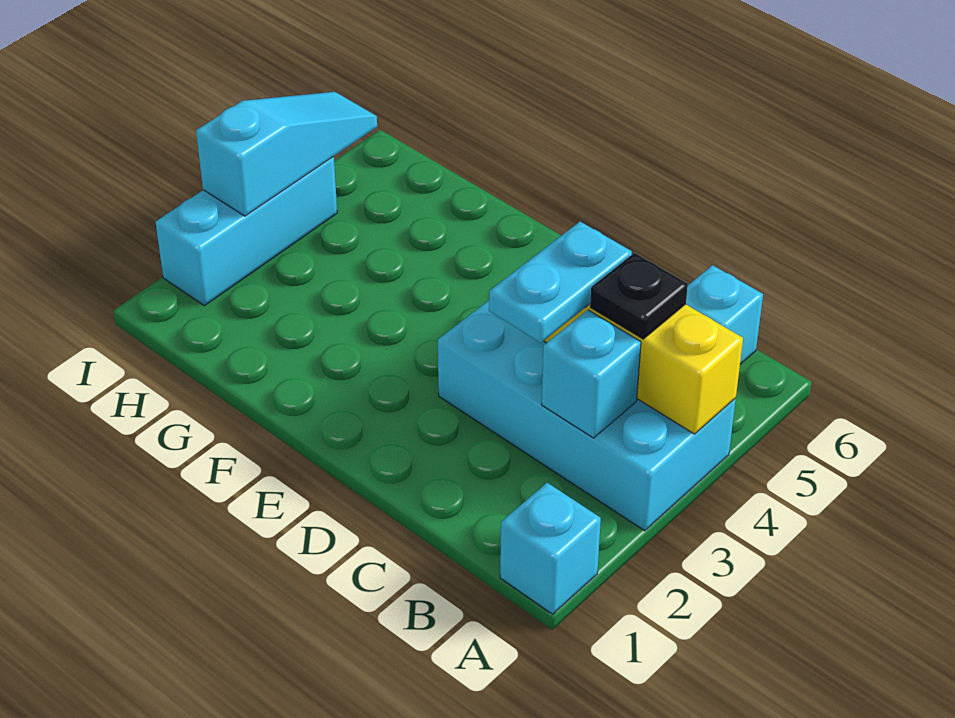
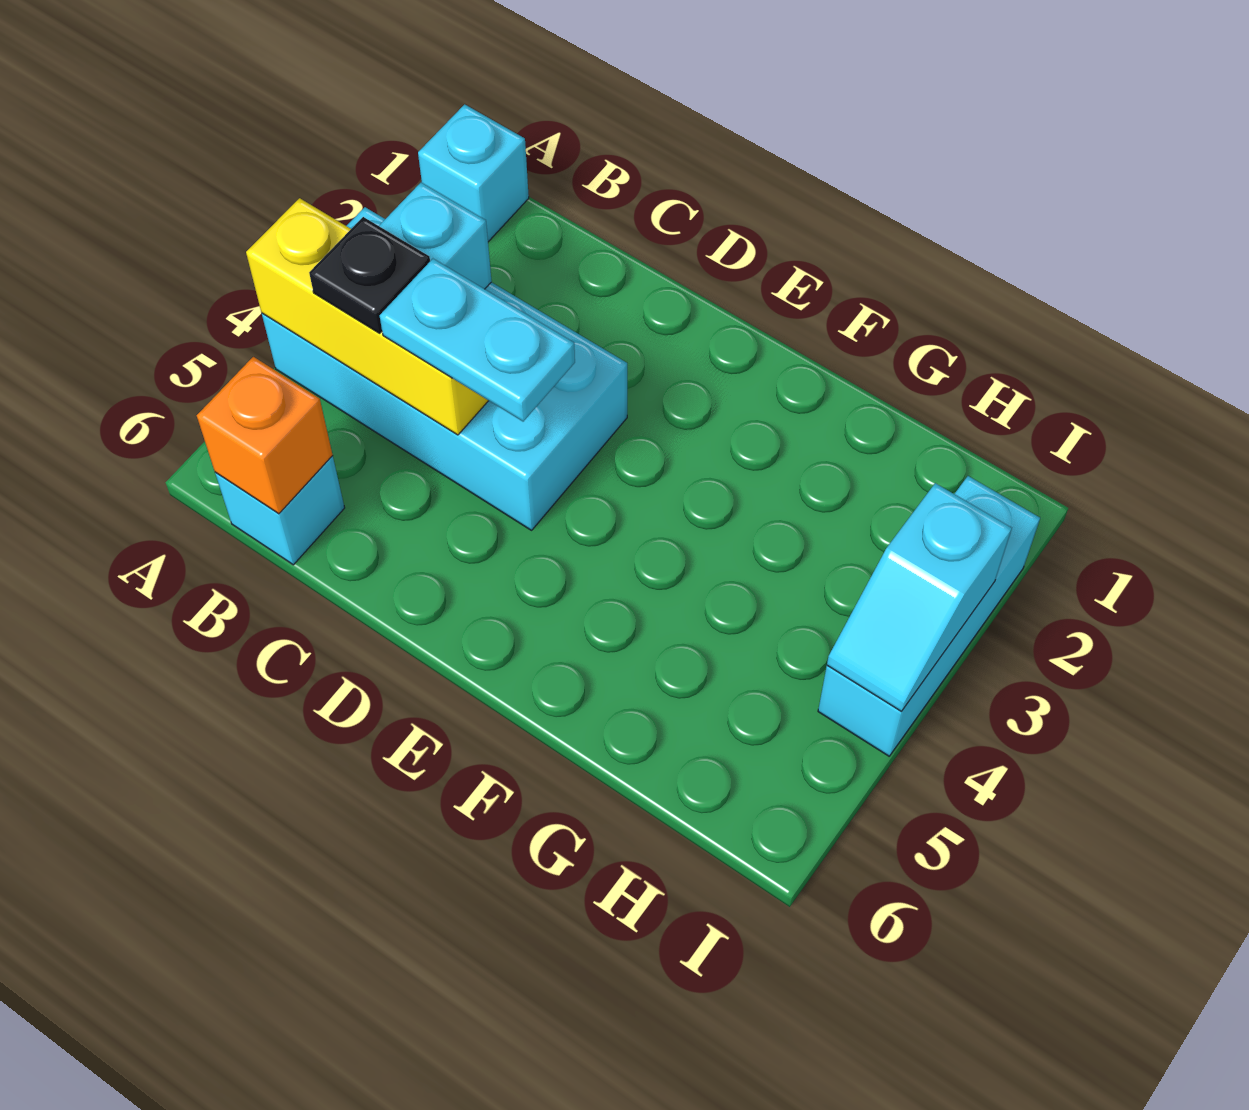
none -> orange brick B6 level 2
cyan plate C3:C4 level 3 -> cyan plate C4:D4 level 3
cyan slope I3:I5 level 2 top 3 -> cyan slope I3:I4 level 2 top 3

